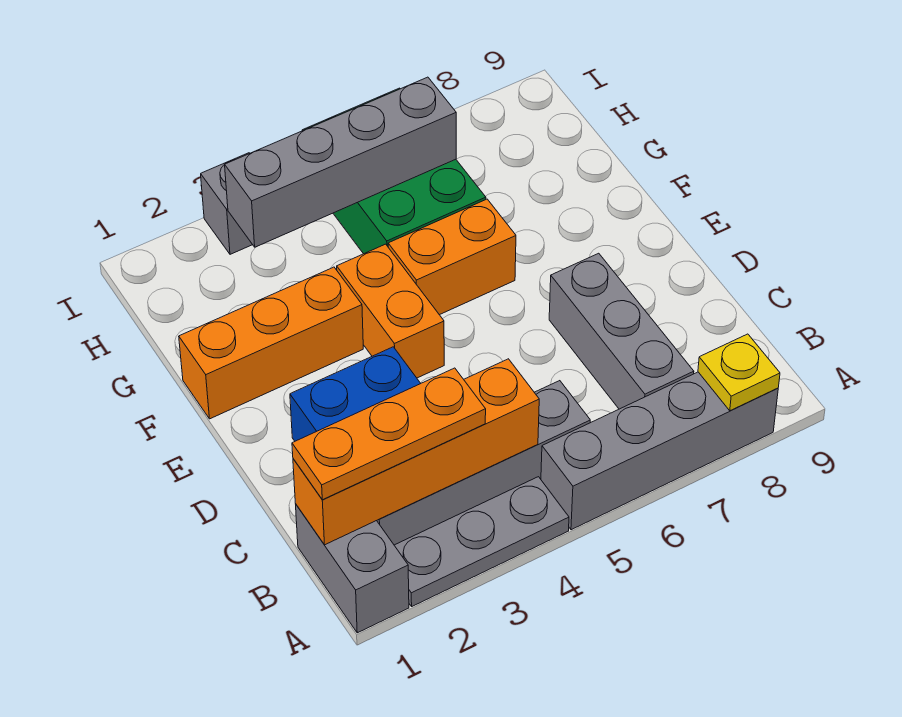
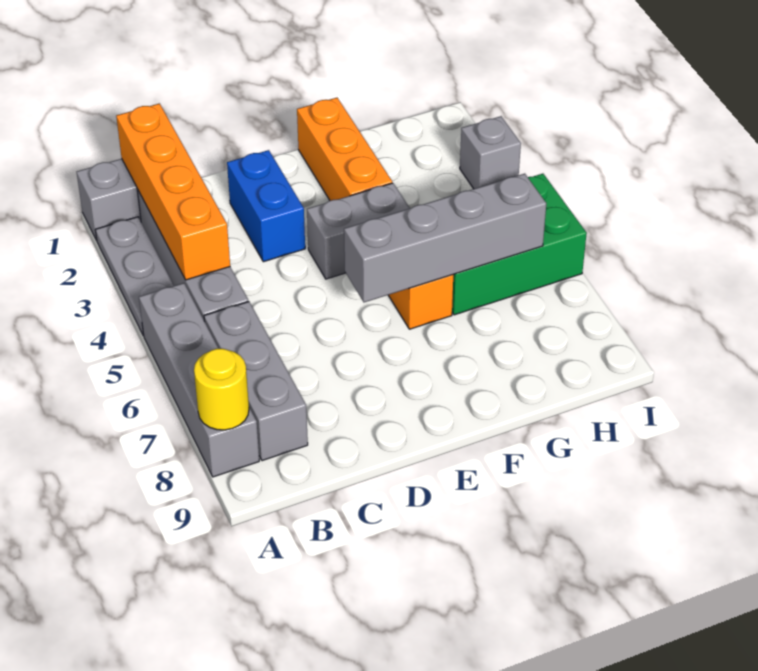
yellow plate A8 level 2 -> yellow round brick A8 level 2
orange plate B1:B3 level 3 -> none
grey brick B7:D7 level 1 -> grey brick B6:B8 level 1
orange brick E4:F4 level 1 -> grey brick E4:F4 level 1
grey brick H3:H6 level 2 -> grey brick E6:H6 level 2

